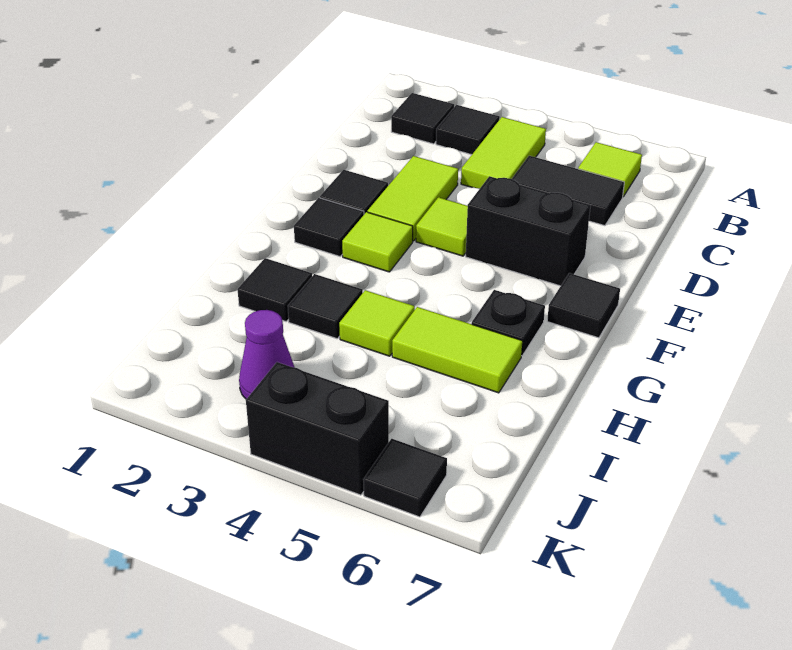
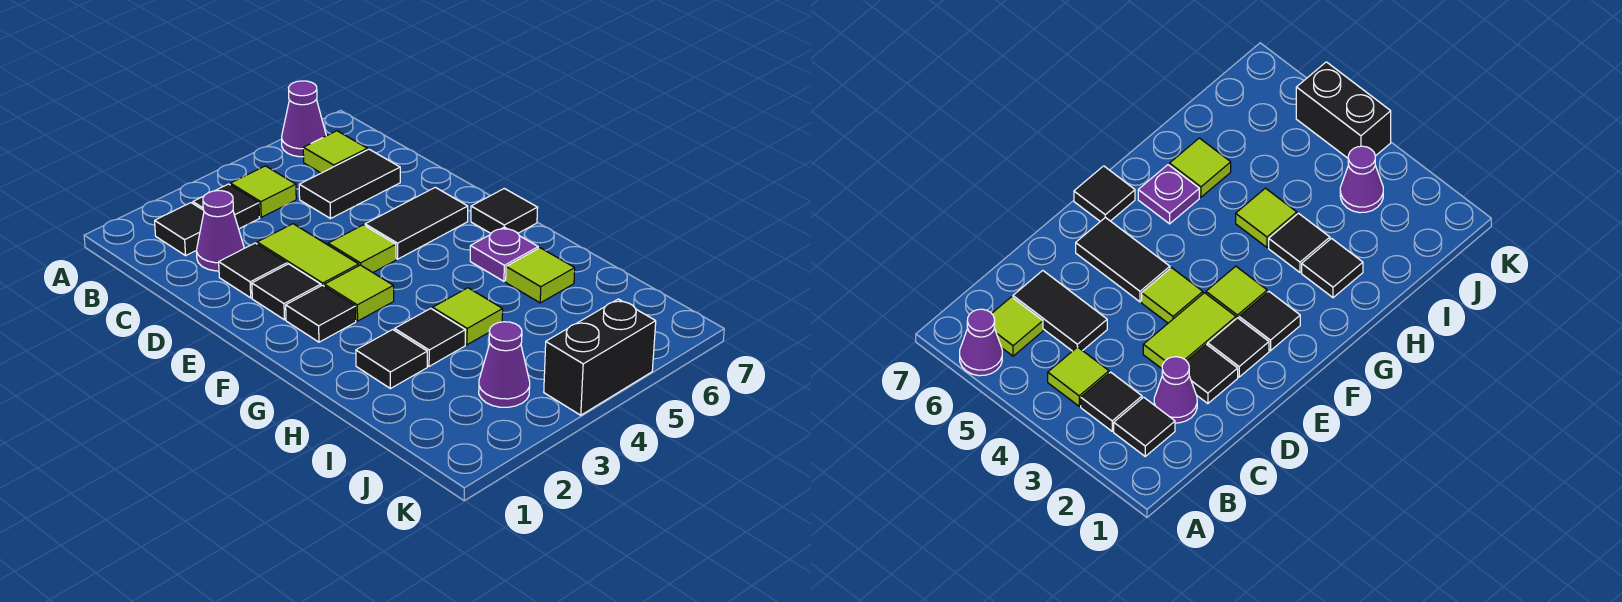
none -> purple cone A6 level 1
lime tile B4:C4 level 1 -> lime tile B4 level 1
none -> purple cone C2 level 1
black brick E5:E6 level 1 -> black tile E5:E6 level 1
black plate G6 level 1 -> purple plate G6 level 1
lime tile H5:H6 level 1 -> lime tile H6 level 1
black tile K6 level 1 -> black tile D2 level 1

